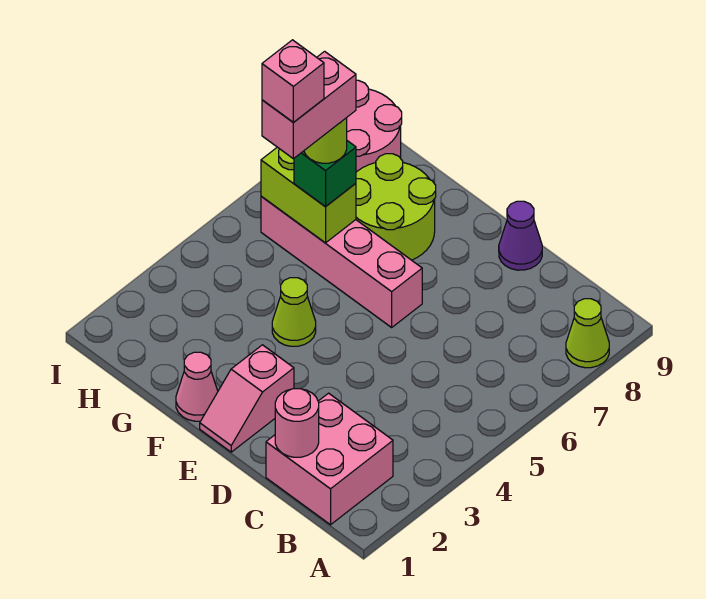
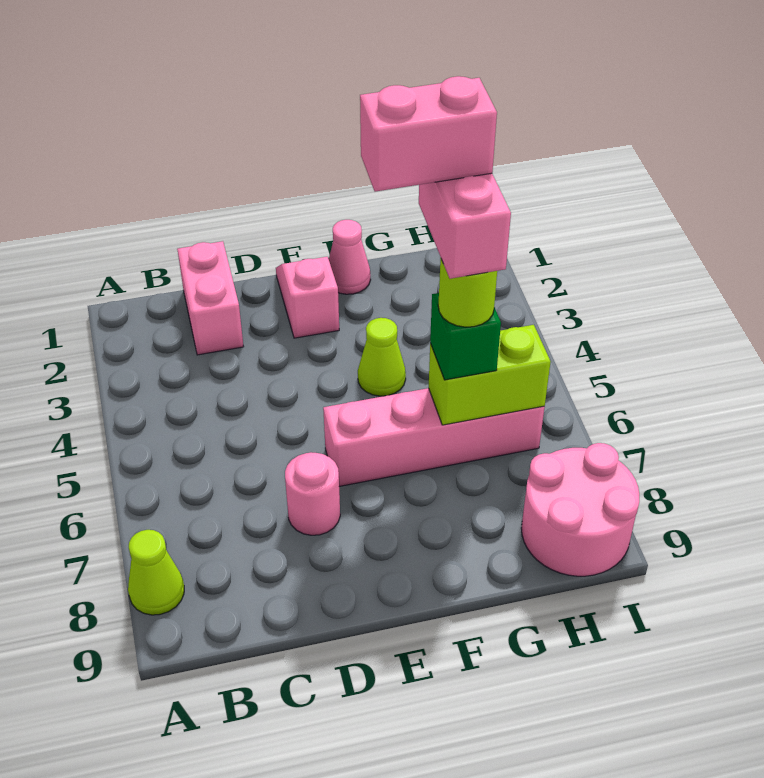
pink brick B1:C2 level 1 -> pink brick C1:C2 level 1
pink round brick C1 level 2 -> pink round brick D7 level 1
purple cone D9 level 1 -> none
lime round brick F7:G8 level 1 -> none
pink brick G5 level 6 -> pink brick F5:G5 level 6

